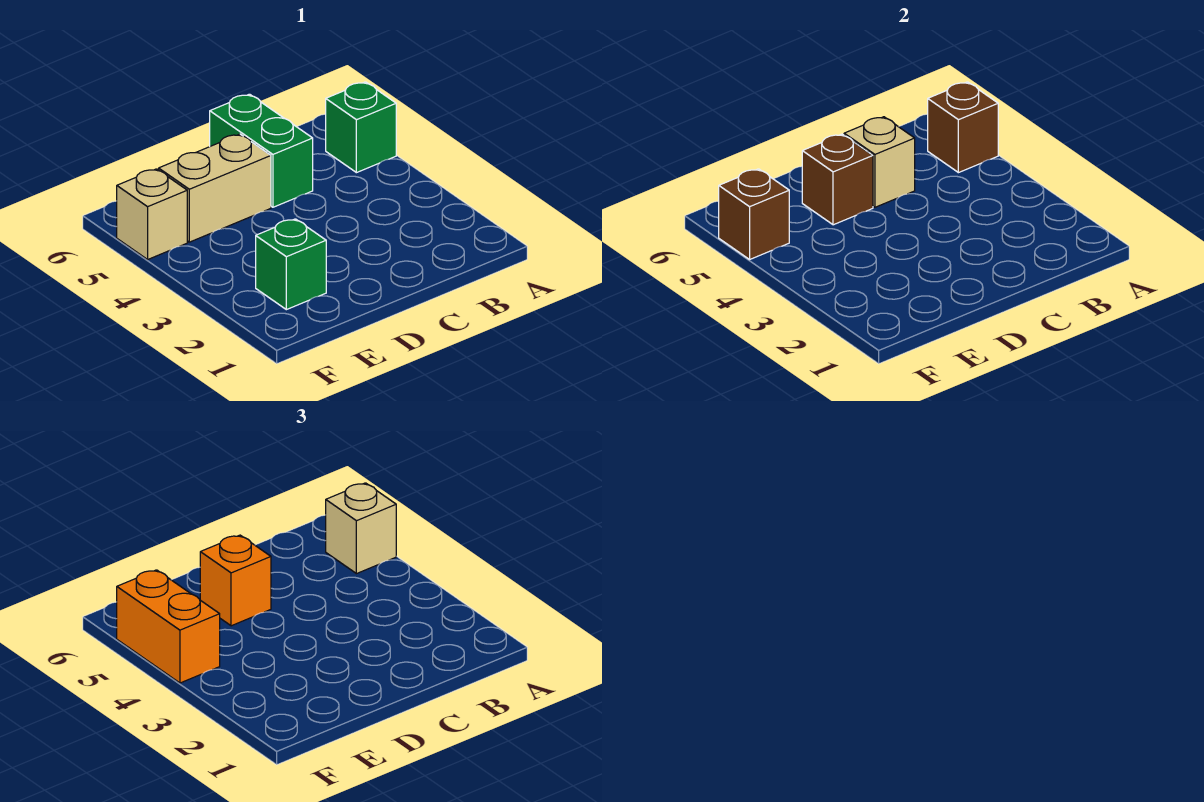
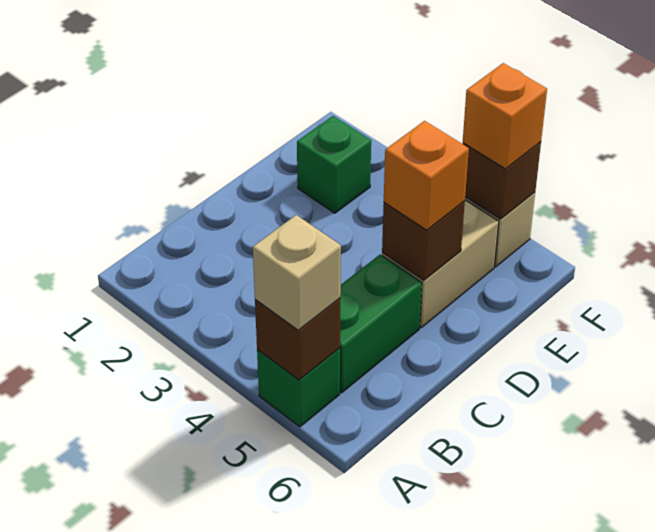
green brick C5:C6 level 1 -> green brick B5:C5 level 1
tan brick C5 level 2 -> none
orange brick F4:F5 level 3 -> orange brick F5 level 3

